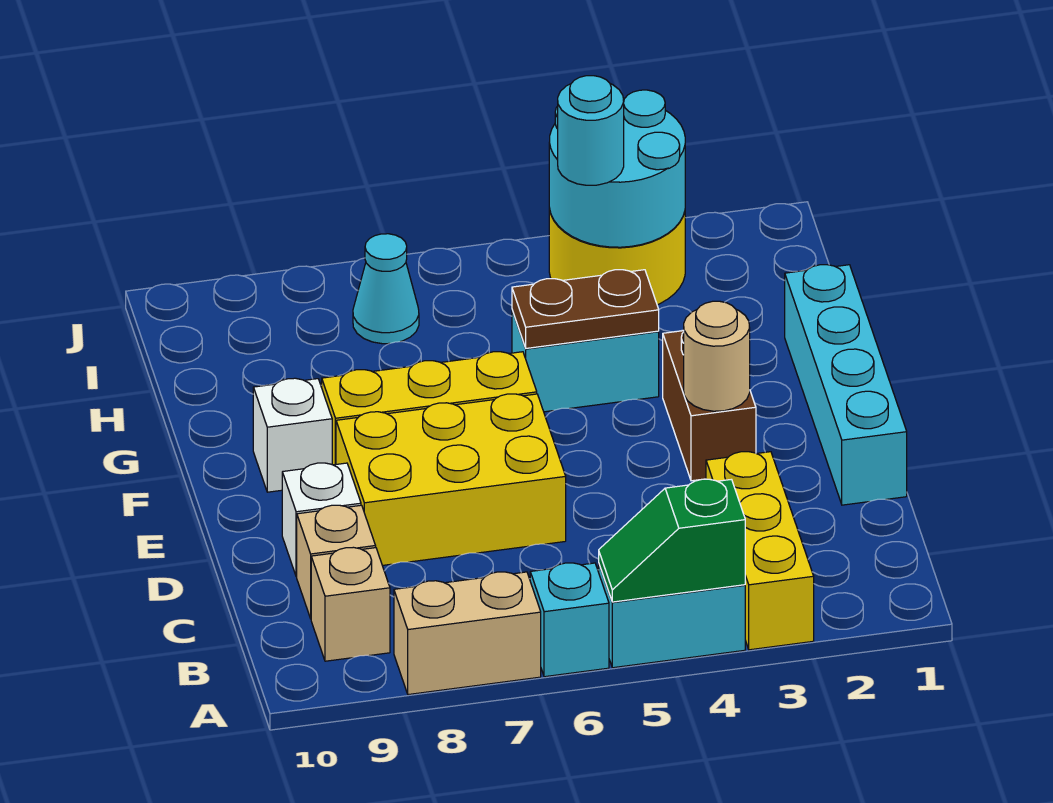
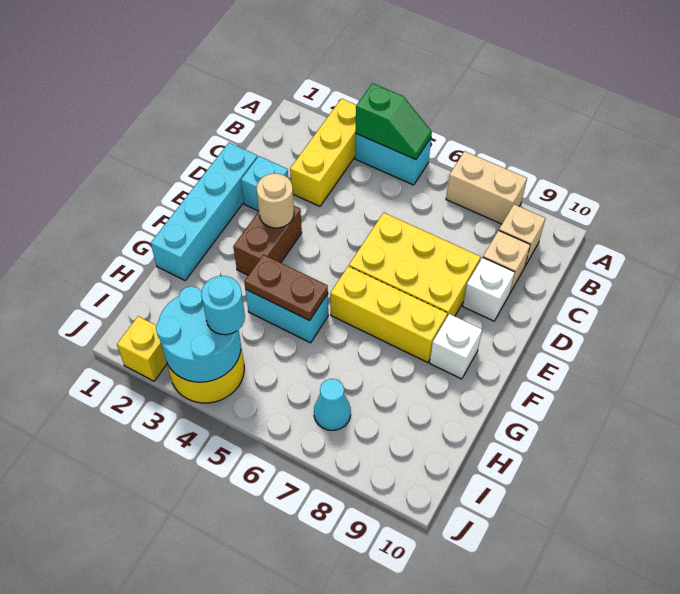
cyan brick A6 level 1 -> cyan brick D2 level 1
none -> yellow brick J2 level 1

